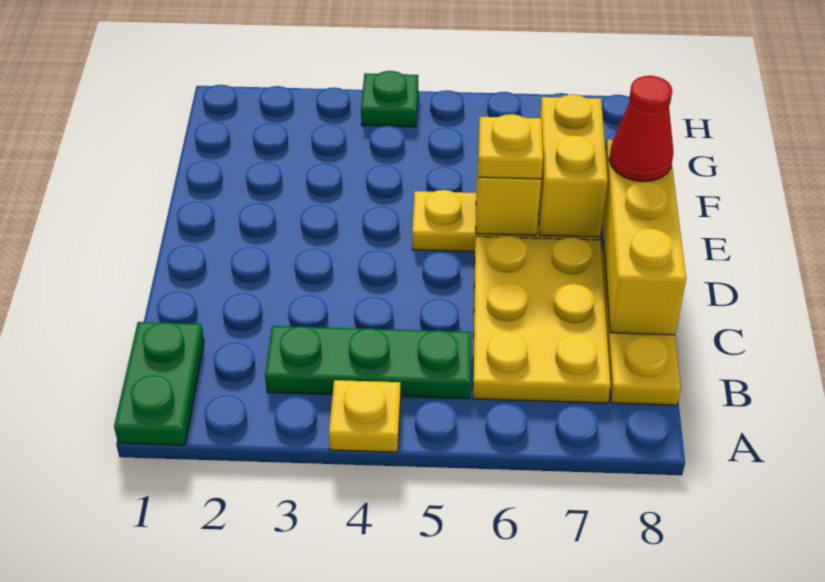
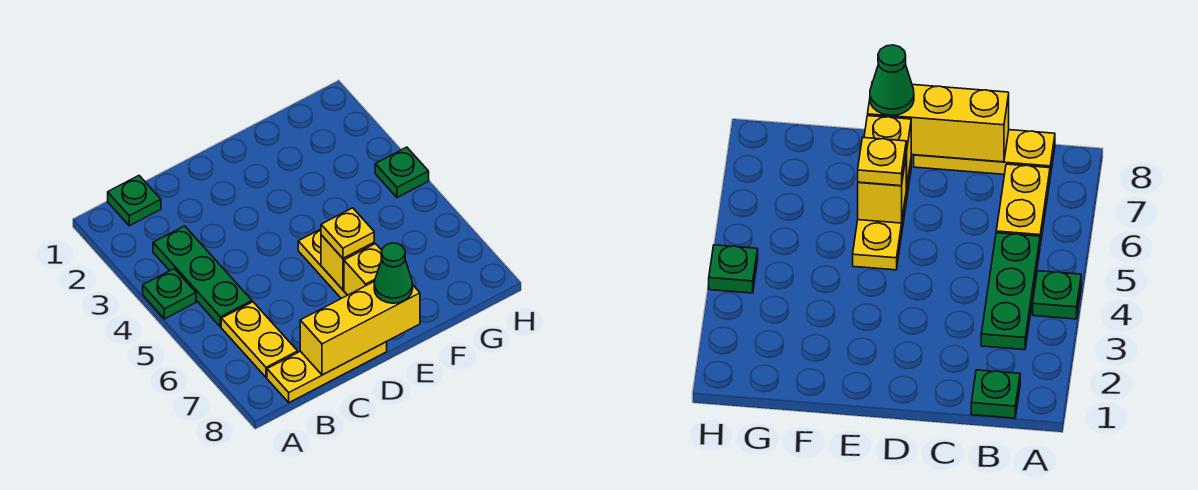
green plate A1:B1 level 1 -> green plate B1 level 1
yellow plate A4 level 1 -> green plate A4 level 1
yellow plate B6:D7 level 1 -> yellow plate B6:B7 level 1
yellow brick E7:F7 level 2 -> yellow brick E7 level 2
red cone E8 level 3 -> green cone E8 level 3

